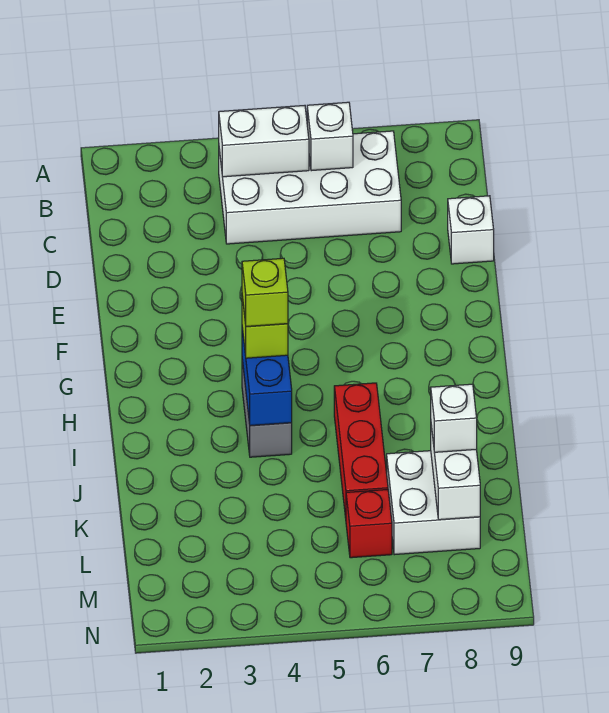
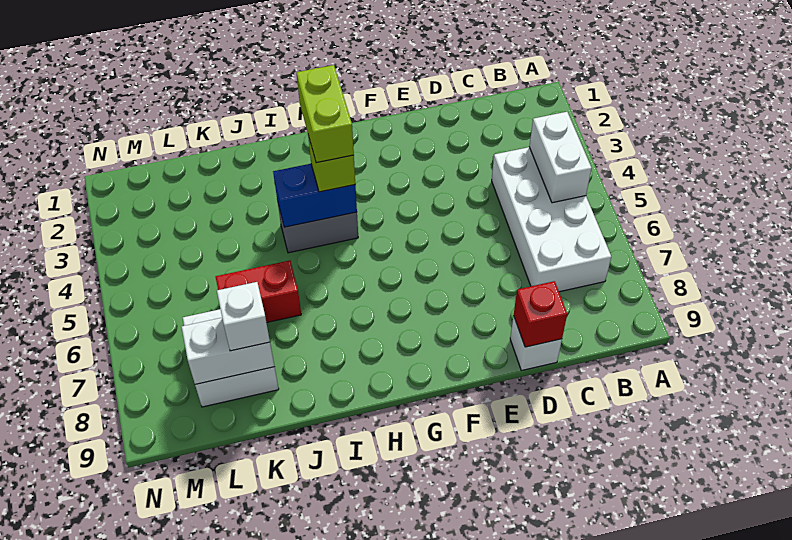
white brick B6 level 2 -> none
lime brick H4 level 4 -> lime brick H3:H4 level 4
red brick I6:K6 level 1 -> red brick J6:K6 level 1
red brick L6 level 1 -> red brick D9 level 2

